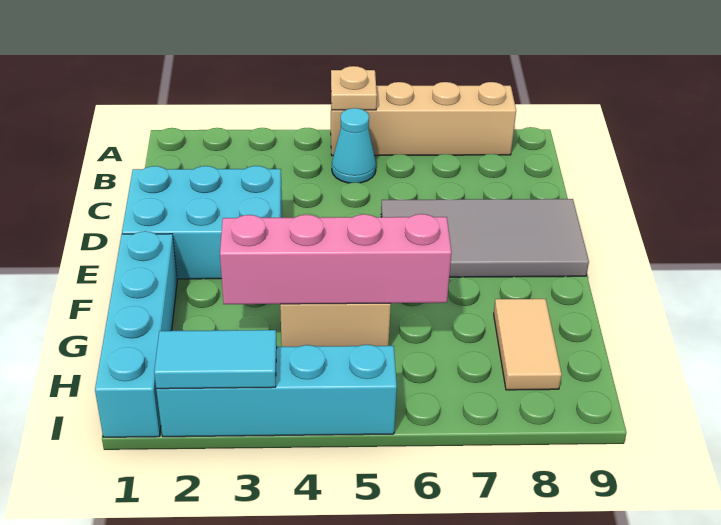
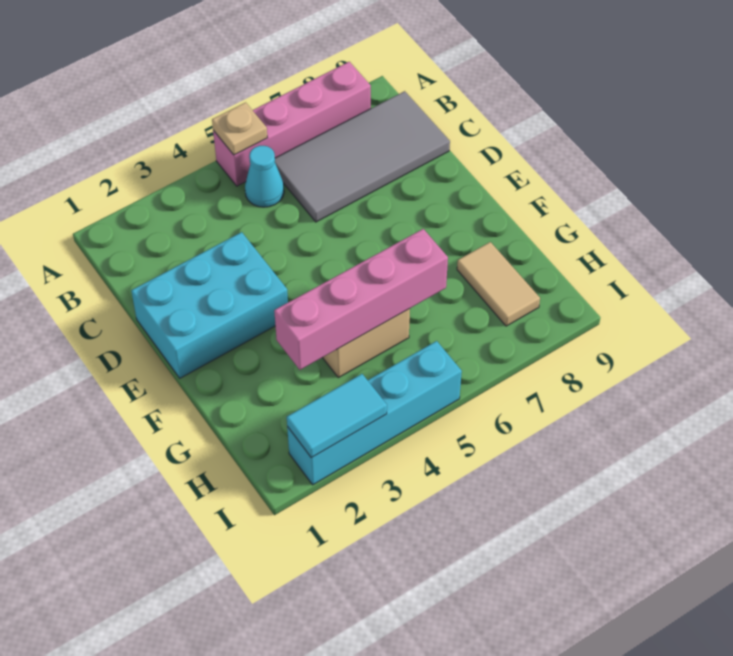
tan brick A5:A8 level 1 -> pink brick A5:A8 level 1
grey tile D6:E9 level 1 -> grey tile B6:C9 level 1
cyan brick F1:I1 level 1 -> none

